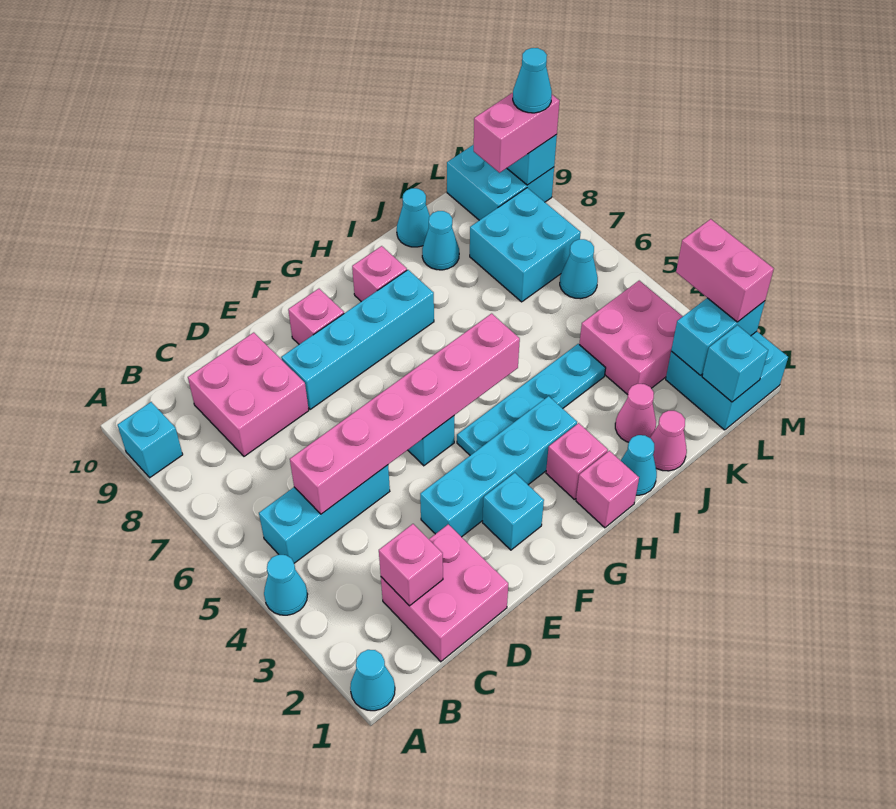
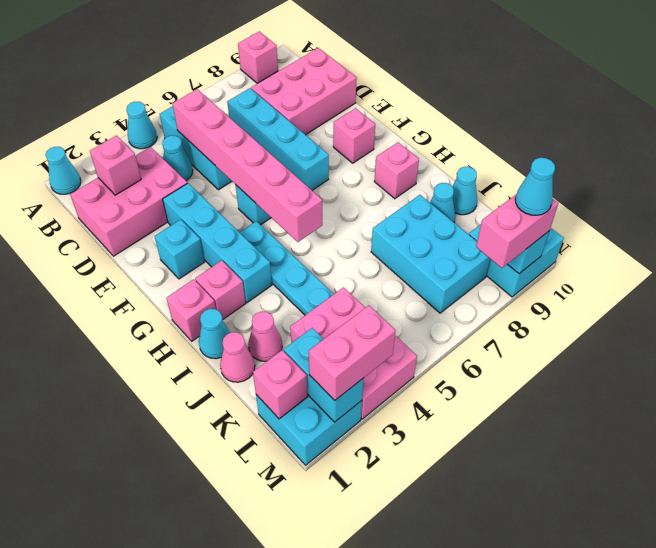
cyan brick A9 level 1 -> pink brick A9 level 1
pink brick C1:D2 level 1 -> pink brick C1:D3 level 1
pink brick C8:D9 level 1 -> pink brick C8:D10 level 1
cyan brick E8:H8 level 1 -> cyan brick C7:F7 level 1
pink brick K3:L4 level 1 -> pink brick K3:M4 level 1
cyan brick K7:L8 level 1 -> cyan brick J7:L8 level 1
cyan brick L1 level 2 -> pink brick L1 level 2
cyan cone L6 level 1 -> cyan cone C4 level 1
pink brick L9:M9 level 3 -> pink brick M8:M9 level 3

